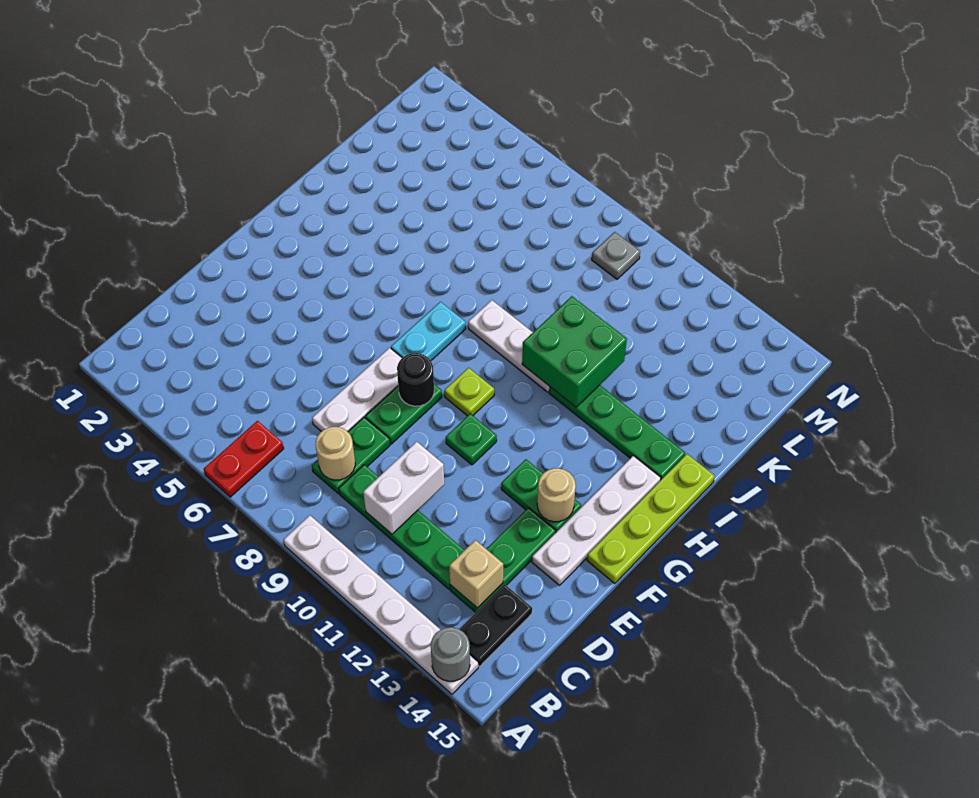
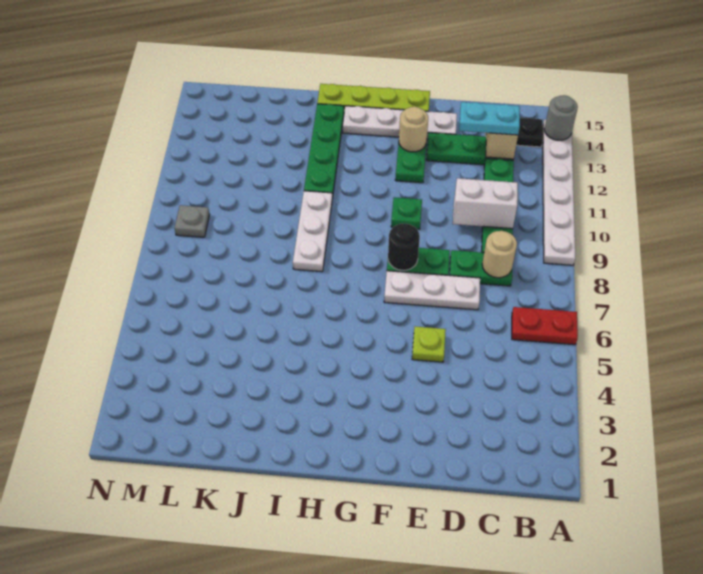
cyan plate G7:H7 level 1 -> cyan plate C13:D13 level 3
lime plate G9 level 1 -> lime plate E5 level 1
green brick I10:J11 level 2 -> none

